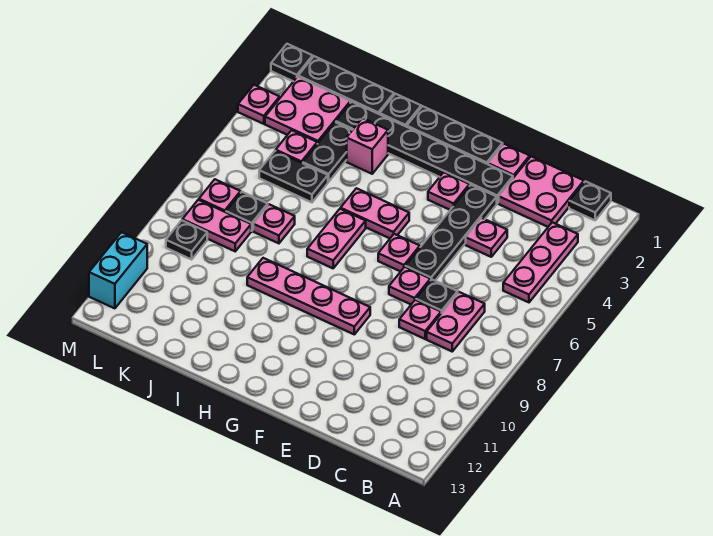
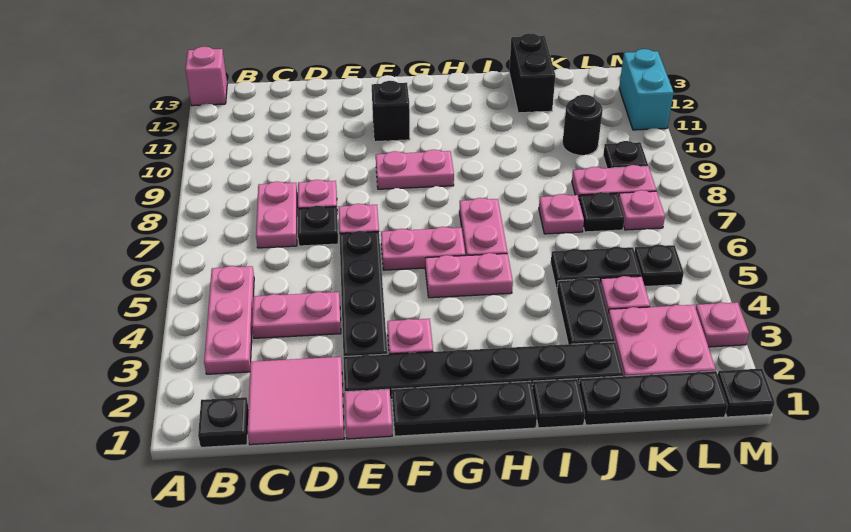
pink plate C1:D2 level 1 -> pink tile C1:D2 level 1
pink plate D4 level 1 -> pink plate C4:D4 level 1
pink plate F6 level 1 -> pink plate F6:G6 level 1
pink plate F9:I9 level 1 -> pink plate F9:G9 level 1
none -> black brick F11 level 1
pink brick I3 level 1 -> pink brick A13 level 1
none -> black brick J12:J13 level 1
none -> black round brick K10 level 1
none -> black plate L5 level 1

